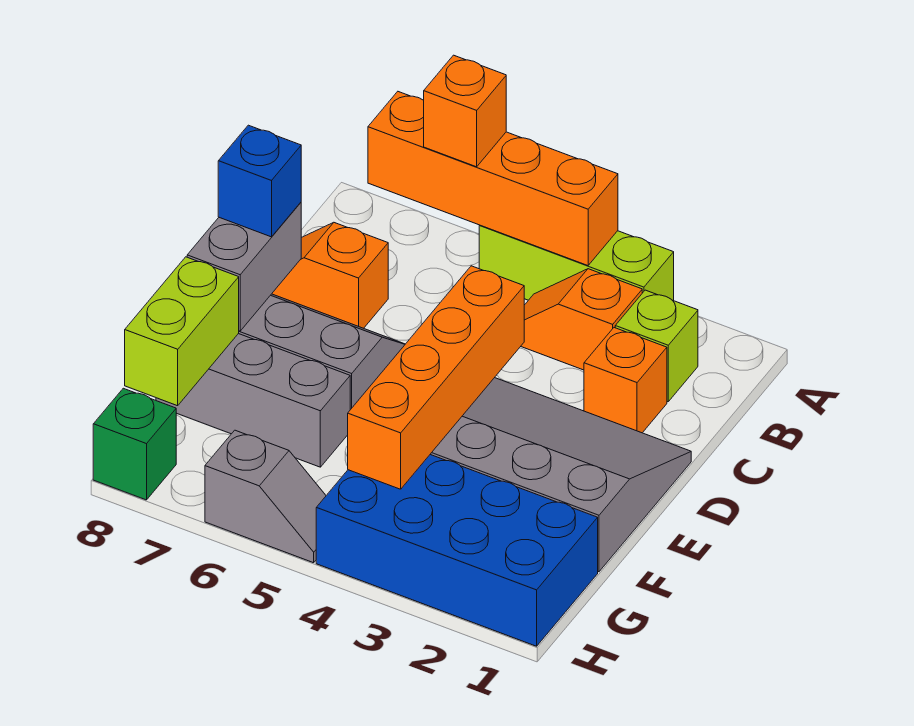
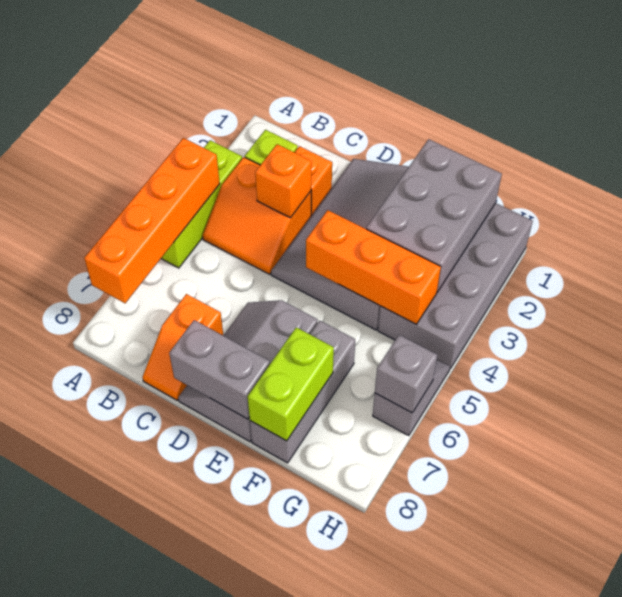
orange brick A6 level 3 -> orange brick C3 level 2
orange slope B3:B4 level 1 top 3 -> orange slope B3:C4 level 1 top 3
orange brick D4:G4 level 2 -> orange brick E4:G4 level 2
blue brick D8 level 3 -> none
none -> grey brick F1:G3 level 2
lime brick F8:G8 level 2 -> lime brick F7:F8 level 2
blue brick G1:H4 level 1 -> grey brick G1:H4 level 1
none -> grey brick H6 level 2
green brick H8 level 1 -> none

